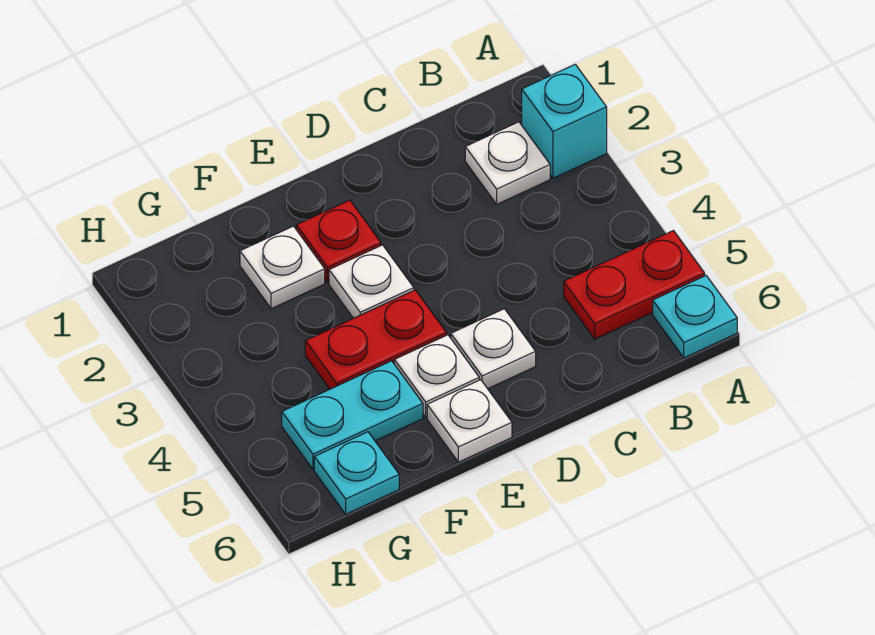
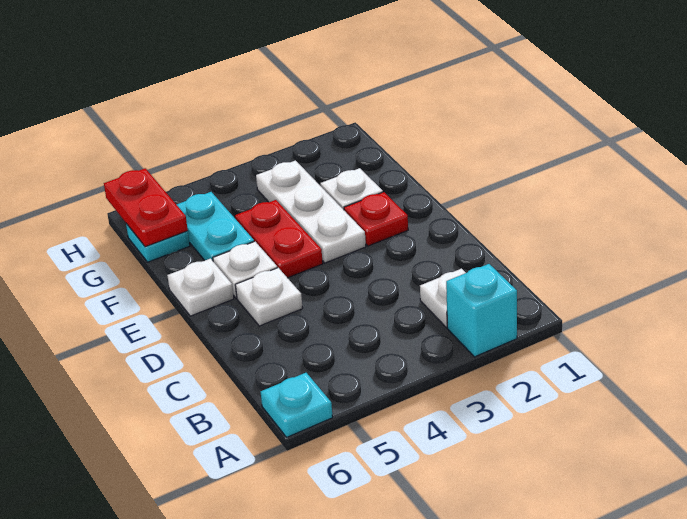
red plate A5:B5 level 1 -> red plate G6:H6 level 2
white plate E3 level 1 -> white plate E3:G3 level 1

